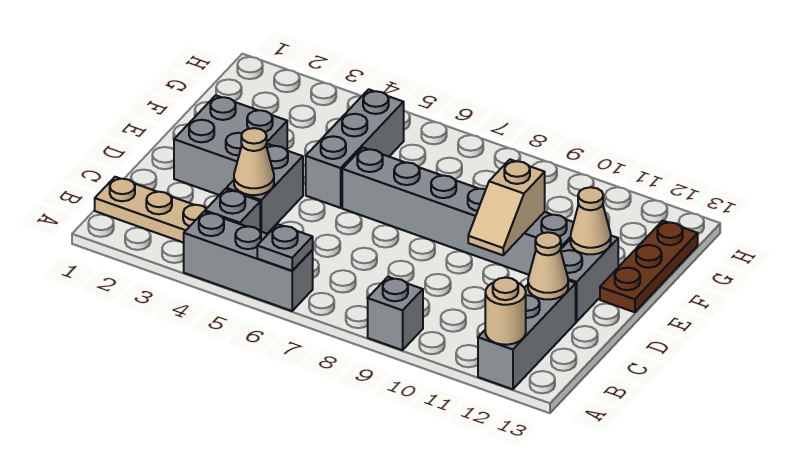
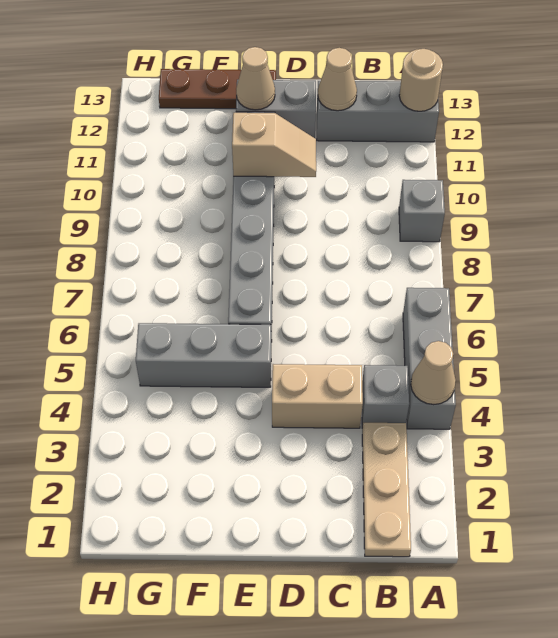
grey plate A6 level 2 -> none
grey brick C4:D4 level 1 -> tan brick C4:D4 level 1
tan cone C4 level 2 -> tan cone A4 level 2
grey brick D2:E3 level 1 -> none

